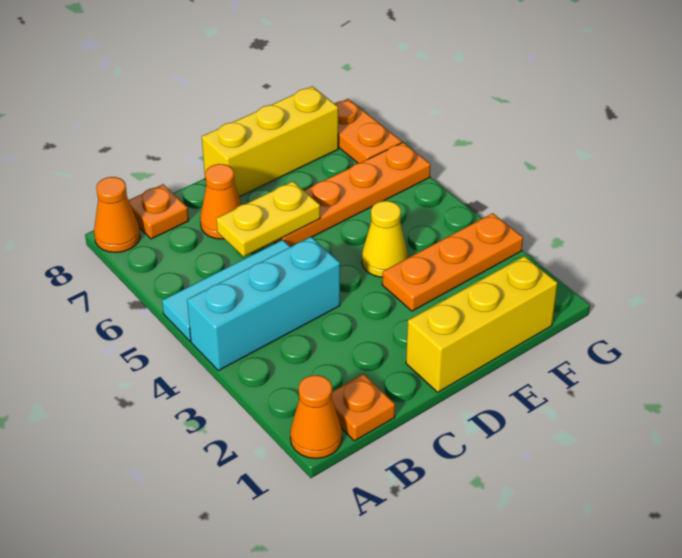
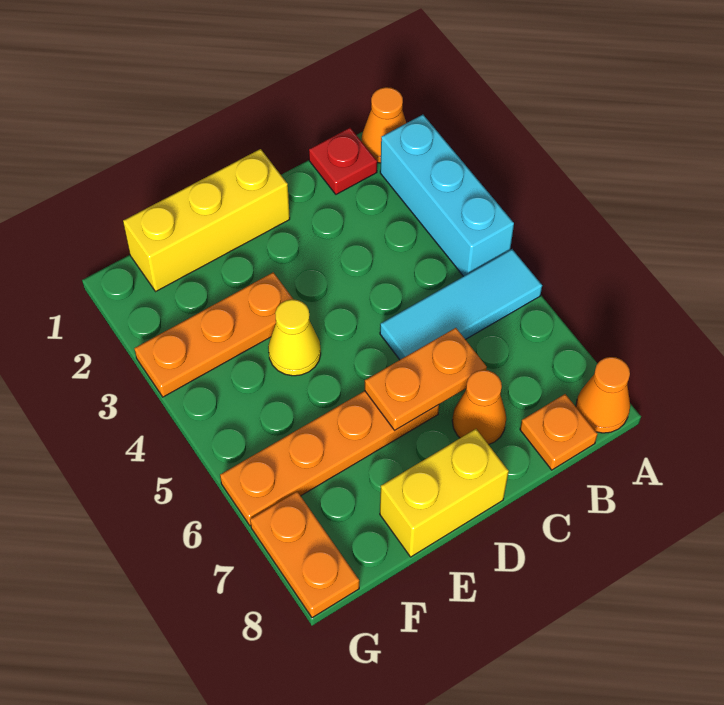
cyan brick A4:C4 level 1 -> cyan brick A2:A4 level 1
orange plate B1 level 1 -> red plate B1 level 1
yellow plate C6:D6 level 2 -> orange plate C6:D6 level 2
yellow brick D8:F8 level 1 -> yellow brick D8:E8 level 1

